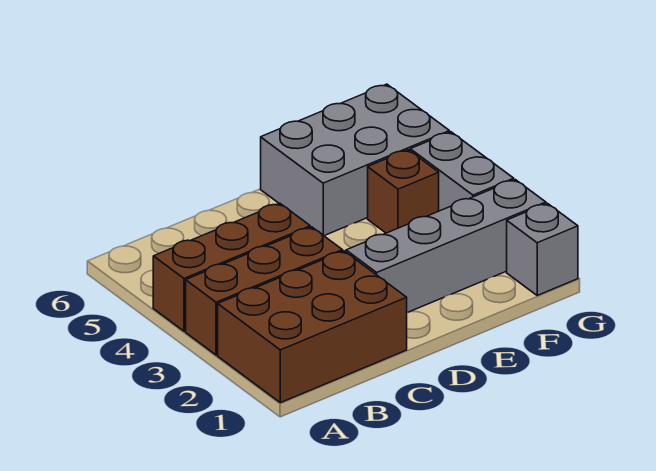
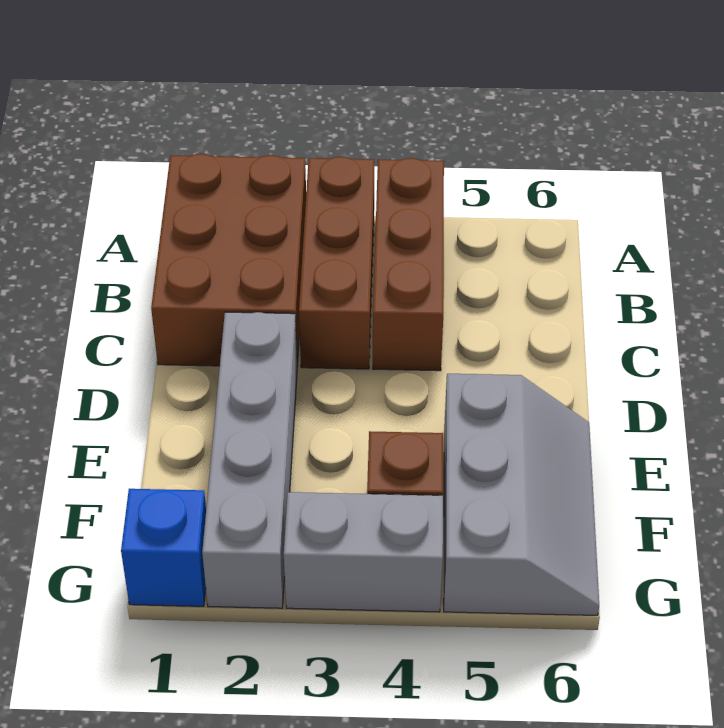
grey brick E5:G6 level 1 -> grey slope E5:G6 level 1 top 5
grey brick G1 level 1 -> blue brick G1 level 1

